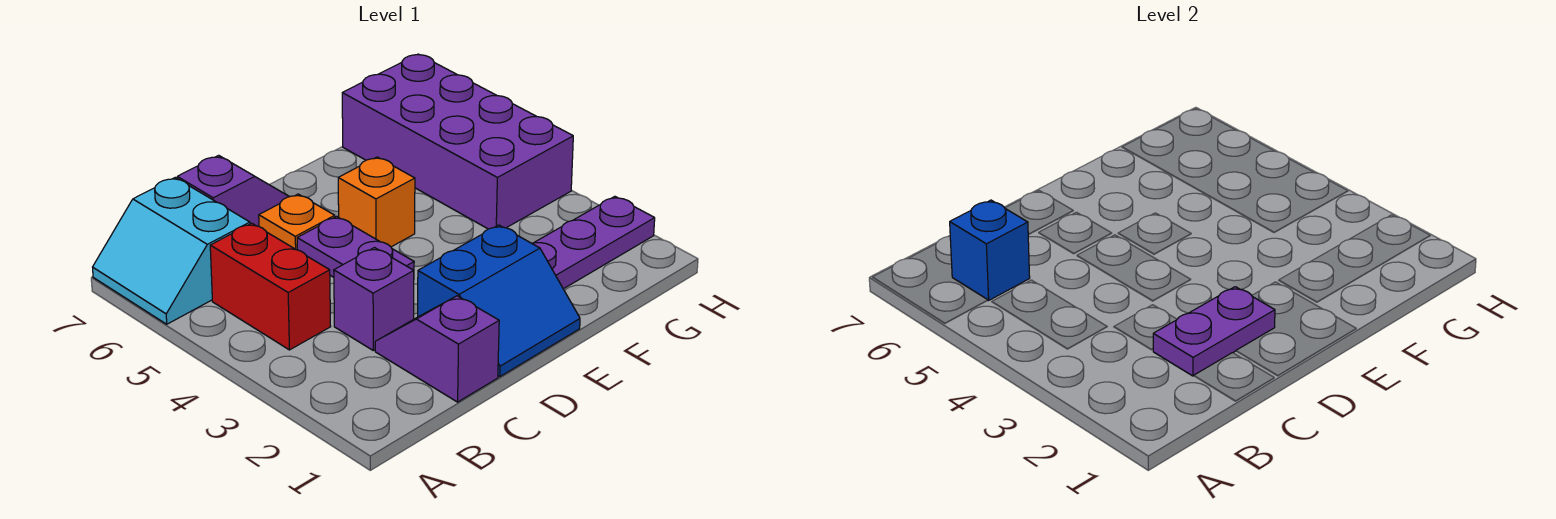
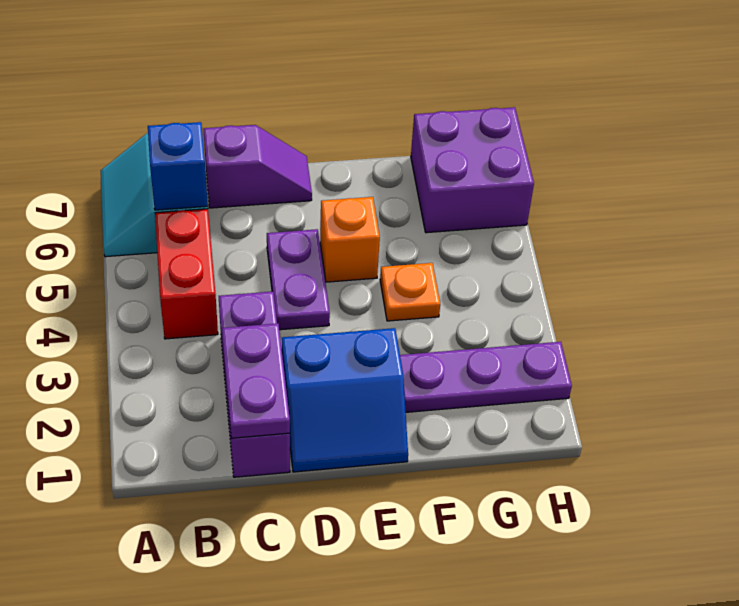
purple plate C2:D2 level 2 -> purple plate C1:C2 level 2
orange plate D6 level 1 -> orange plate F4 level 1
purple brick G4:H7 level 1 -> purple brick G6:H7 level 1

